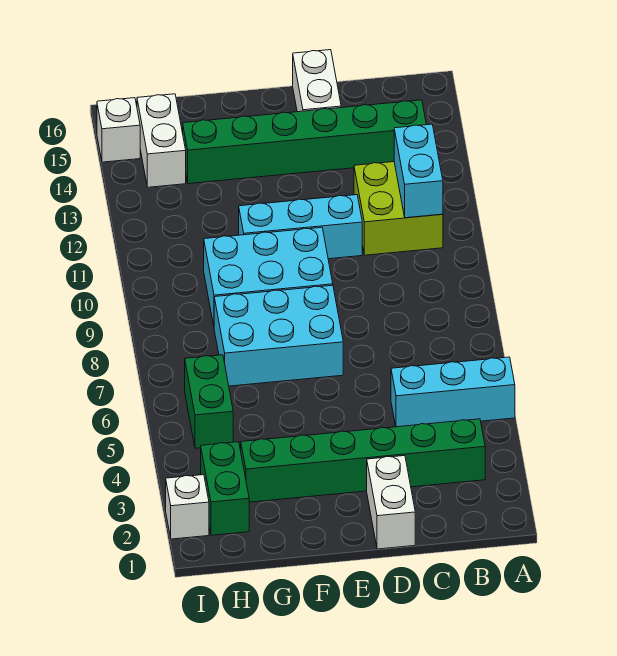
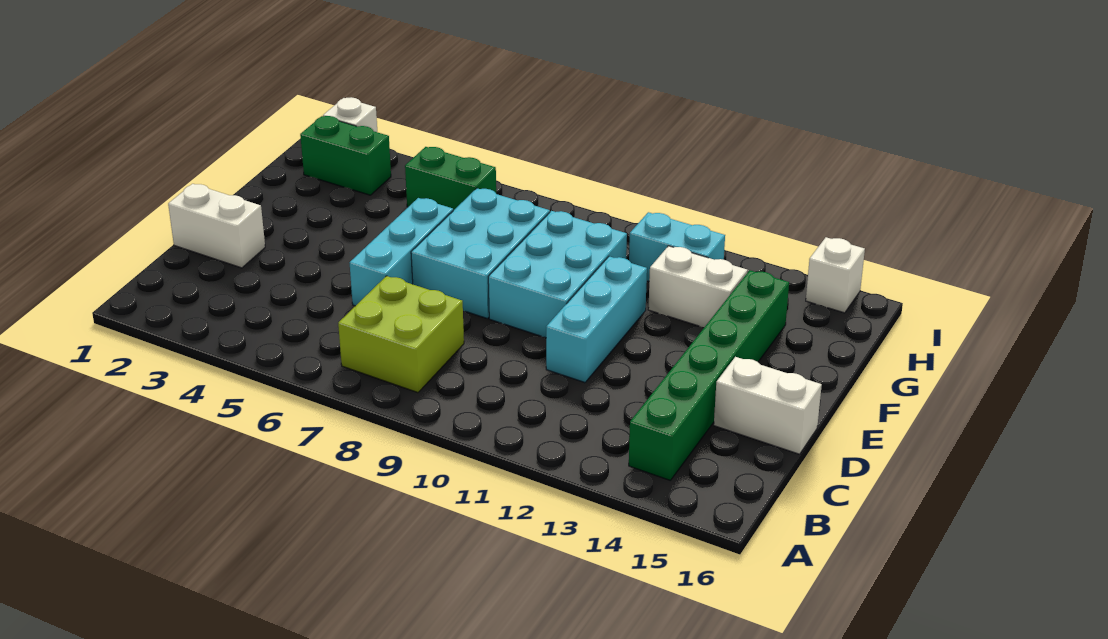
cyan brick A5:C5 level 1 -> cyan brick D6:F6 level 1
green brick B3:G3 level 1 -> none
lime brick B11:C12 level 1 -> lime brick B7:C8 level 1
cyan brick B11:B12 level 2 -> cyan brick H11:H12 level 1
white brick H14:H15 level 1 -> white brick G12:G13 level 1

